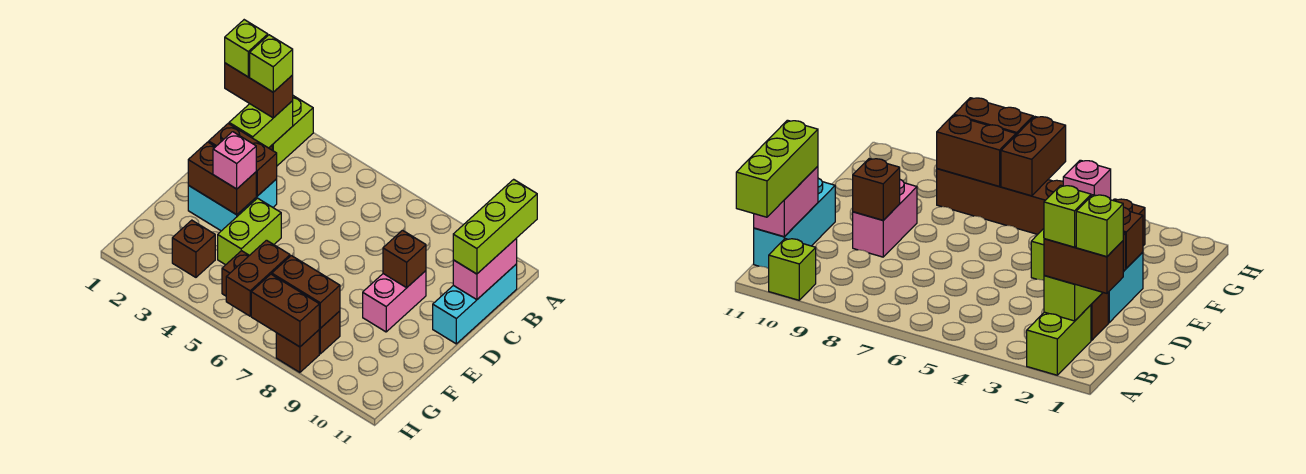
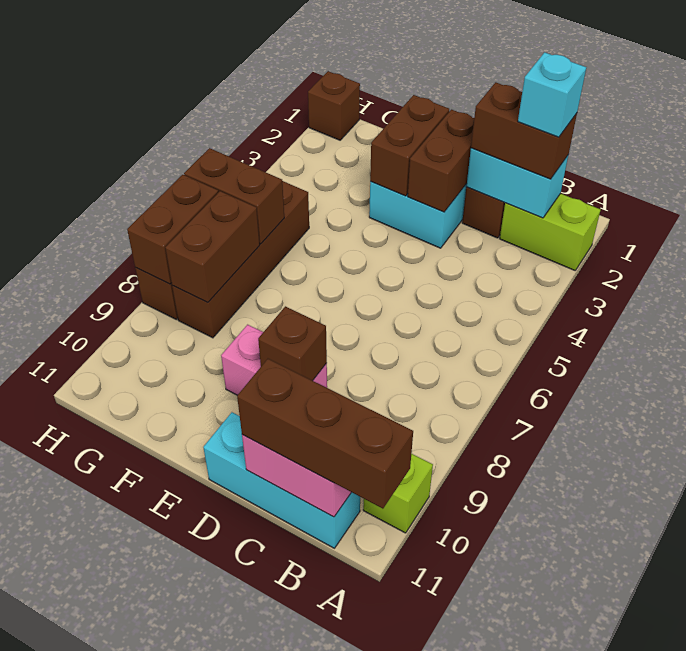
lime brick A11:C11 level 3 -> brown brick A11:C11 level 3
brown brick B1:B2 level 3 -> brown brick B2:C2 level 3
lime brick B1 level 4 -> none
lime brick B2:C2 level 2 -> cyan brick B2:C2 level 2
lime brick B2 level 4 -> cyan brick B2 level 4
pink brick E3 level 3 -> none
lime brick E4:F4 level 1 -> none
brown brick G3 level 1 -> brown brick H1 level 1

